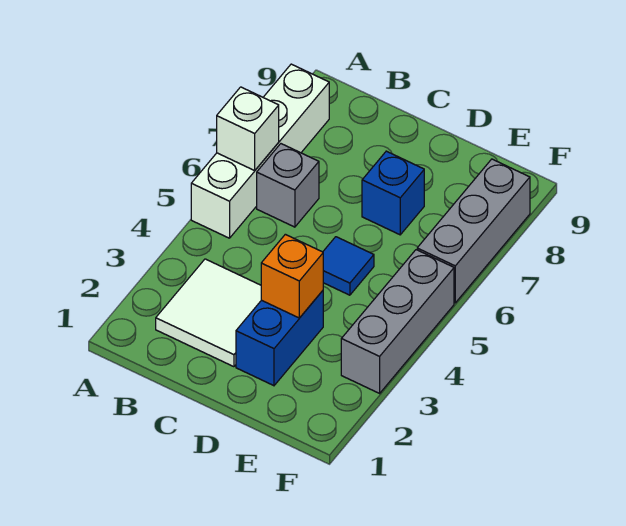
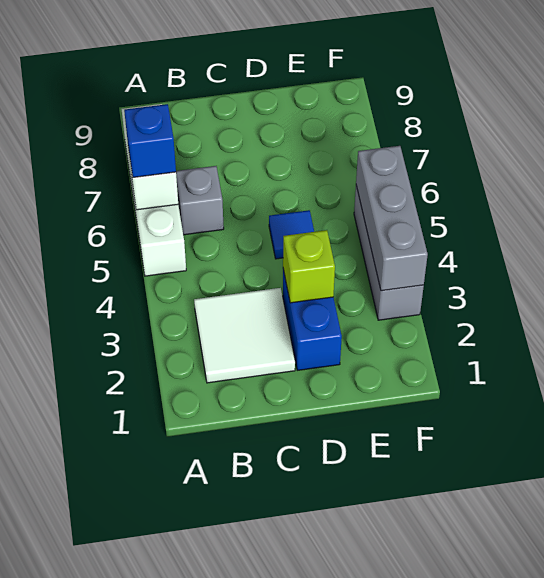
orange brick D3 level 2 -> lime brick D3 level 2
blue brick D7 level 1 -> blue brick A6 level 3
grey brick F6:F8 level 1 -> grey brick F3:F5 level 2

